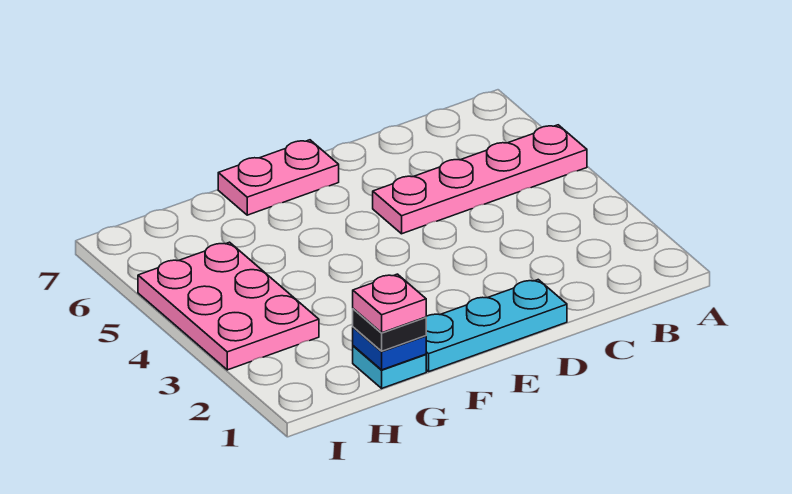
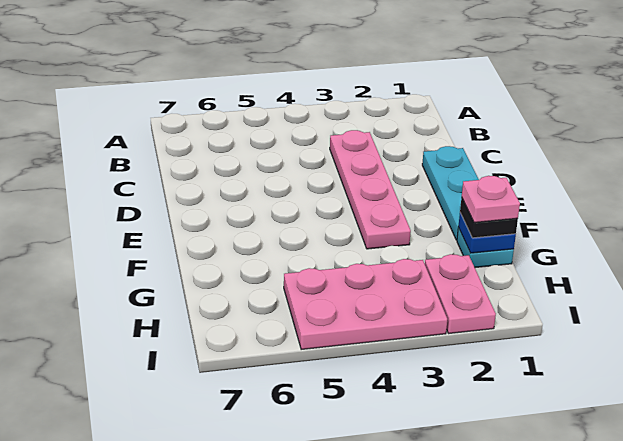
pink plate A5:D5 level 1 -> pink plate C3:F3 level 1
pink plate E7:F7 level 1 -> pink plate H2:I2 level 1

